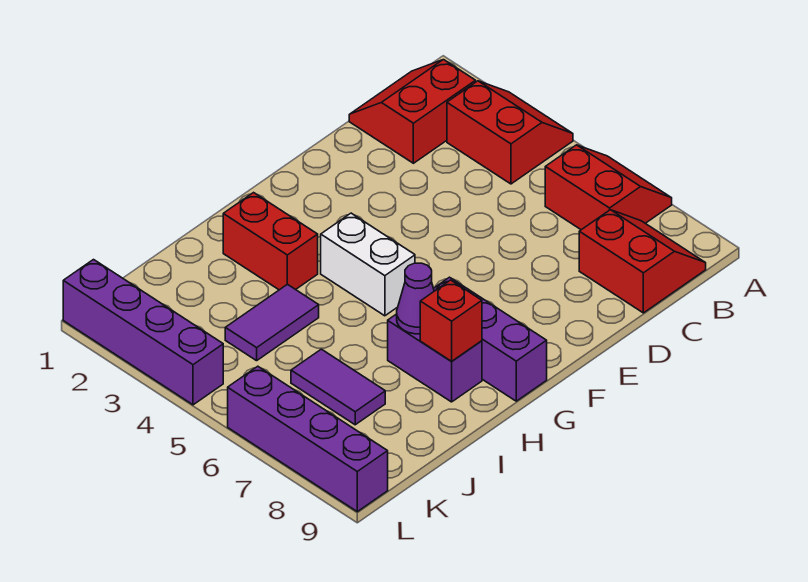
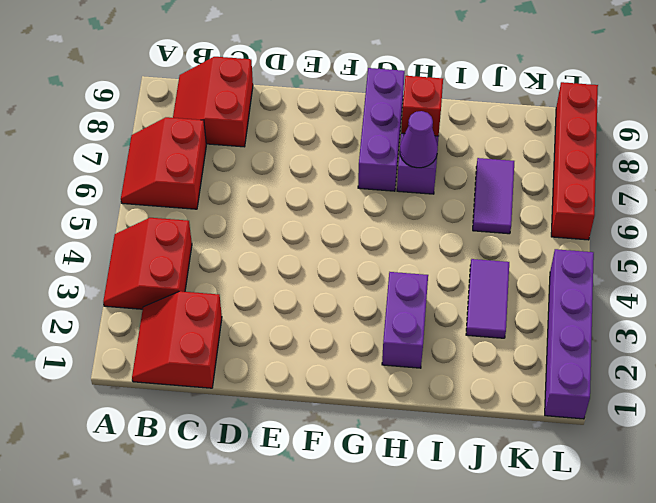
red slope B1:C2 level 1 top 2 -> red slope B1:C2 level 1 top C
white brick G4:G5 level 1 -> none
red brick H2:H3 level 1 -> purple brick H2:H3 level 1
purple tile I4:J4 level 1 -> purple tile J3:J4 level 1
purple brick L6:L9 level 1 -> red brick L6:L9 level 1

